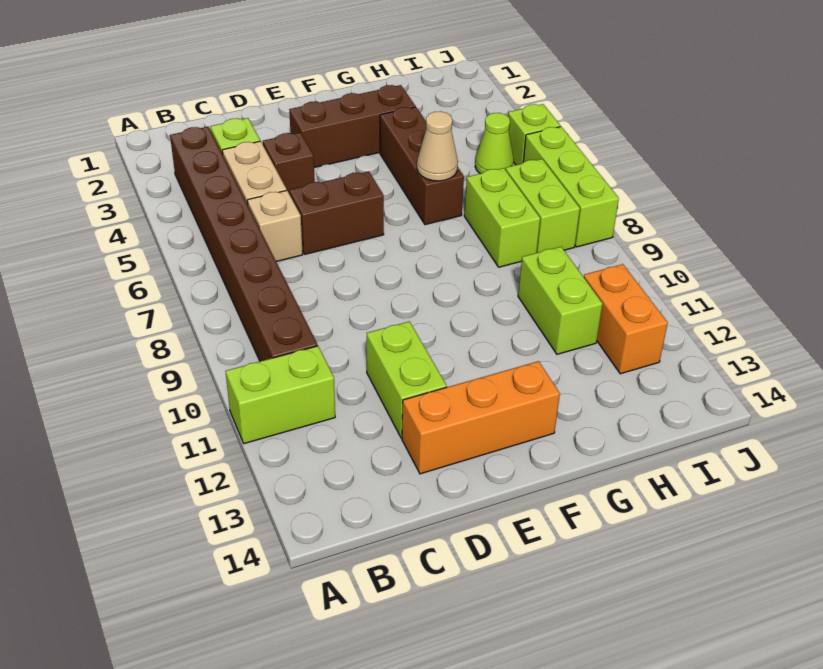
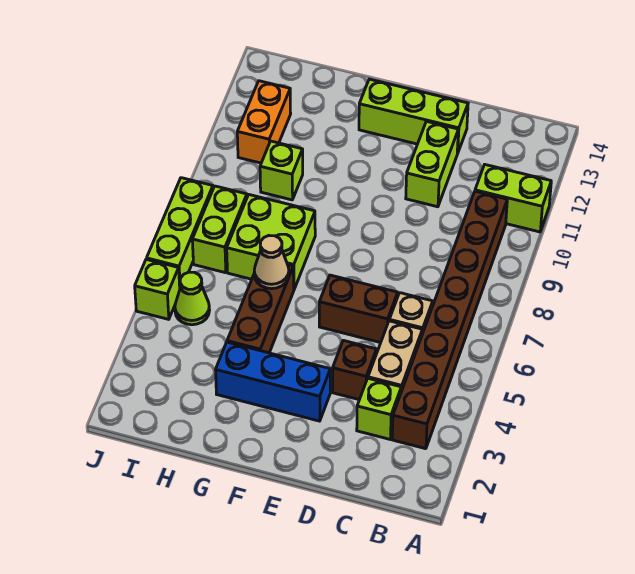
orange brick D13:F13 level 1 -> lime brick D13:F13 level 1
brown brick E3:G3 level 1 -> blue brick E3:G3 level 1
lime brick H7:H8 level 1 -> lime brick G7:H8 level 1
lime brick H10:H11 level 1 -> lime brick H10 level 1

